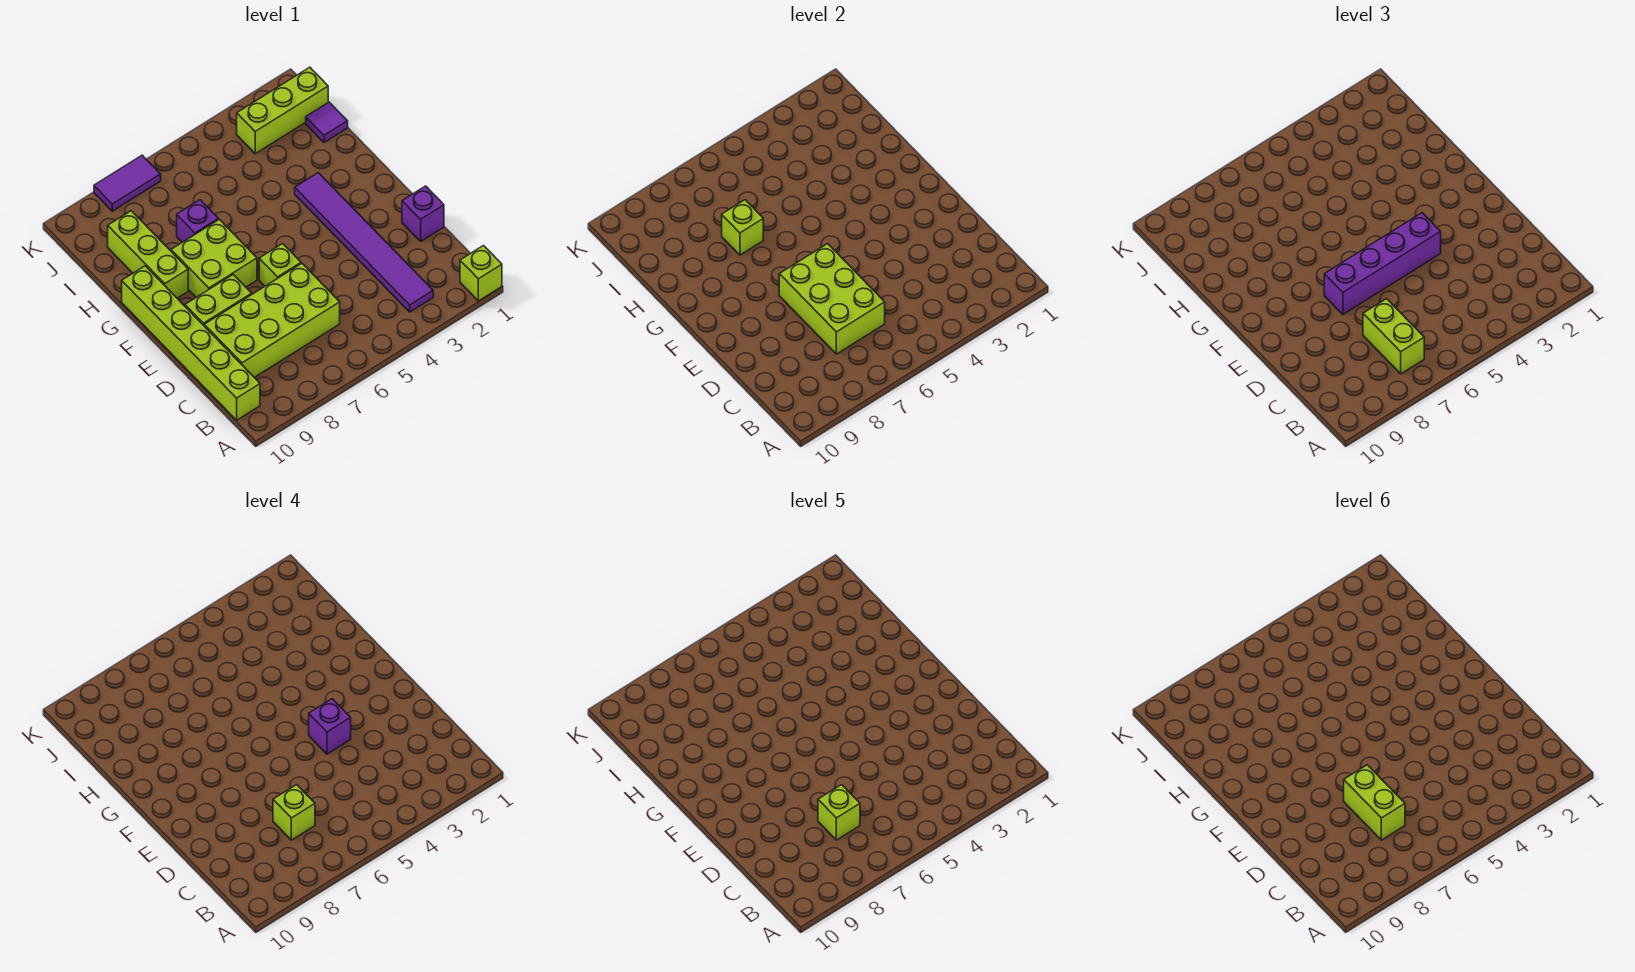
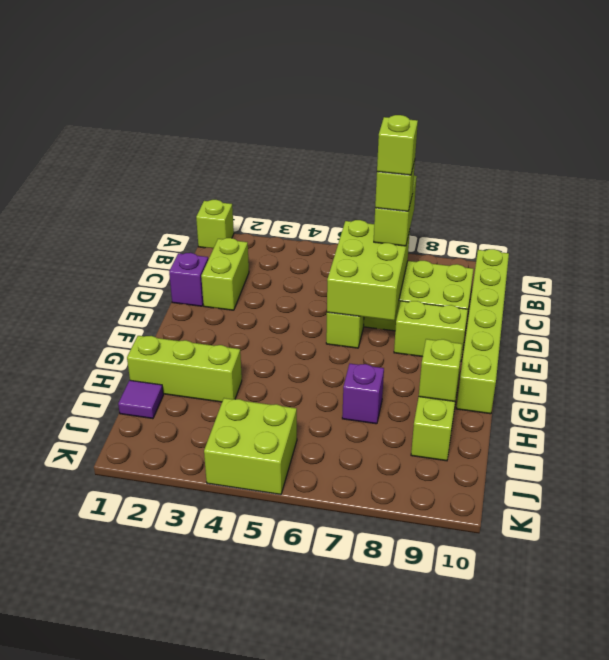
purple tile B3:G3 level 1 -> none
lime brick C7:D7 level 6 -> lime brick C2:D2 level 1
purple brick E4:E7 level 3 -> none
purple brick E4 level 4 -> none
lime brick F7:G8 level 1 -> lime brick J4:K5 level 1
lime brick H7 level 2 -> lime brick H9 level 2
lime brick J1:J3 level 1 -> lime brick H1:H3 level 1
purple tile K7:K8 level 1 -> none

